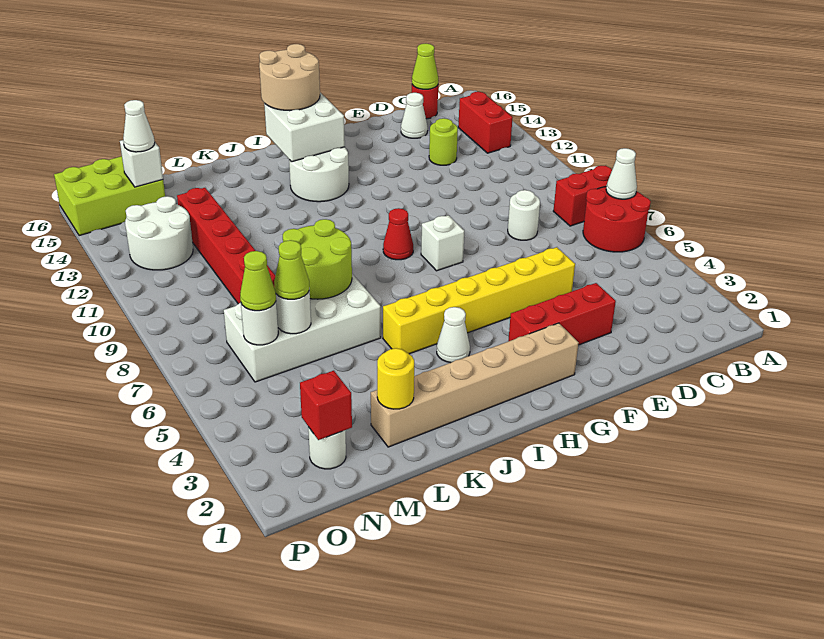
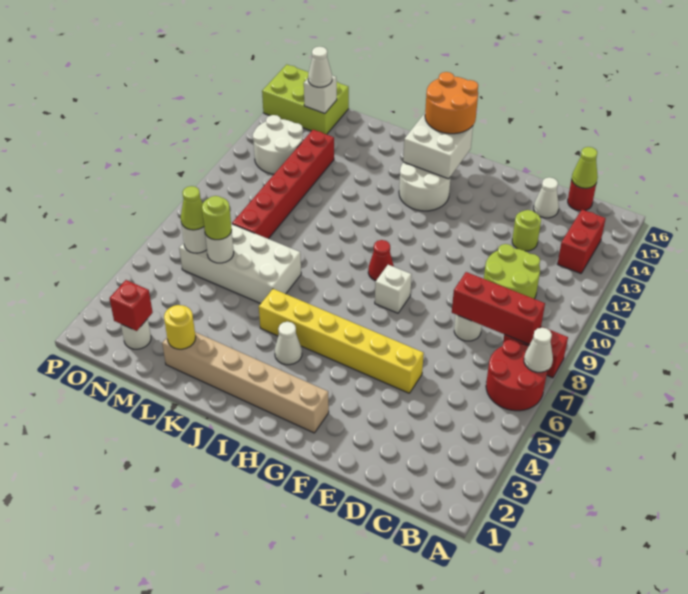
red brick E3:G3 level 1 -> red brick B8:D8 level 2
tan round brick H15:I16 level 3 -> orange round brick H15:I16 level 3
lime round brick K7:L8 level 2 -> lime round brick C10:D11 level 1
lime cone M6 level 3 -> lime round brick M6 level 3

